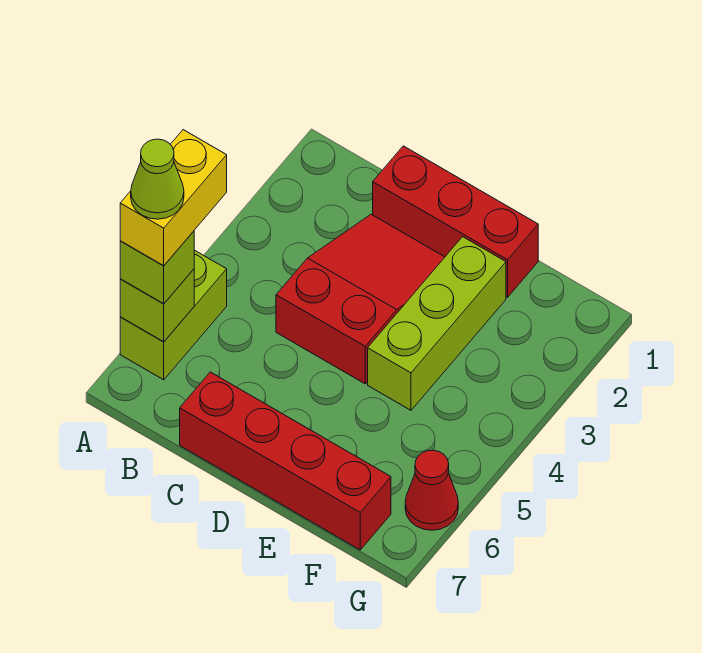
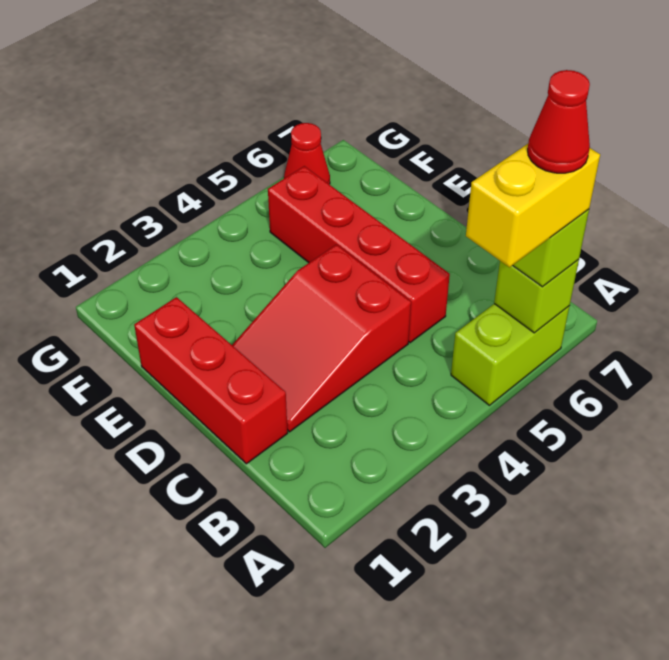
lime cone A6 level 5 -> red cone A6 level 5
red brick C7:F7 level 1 -> red brick C5:F5 level 1
lime brick E2:E4 level 1 -> none

